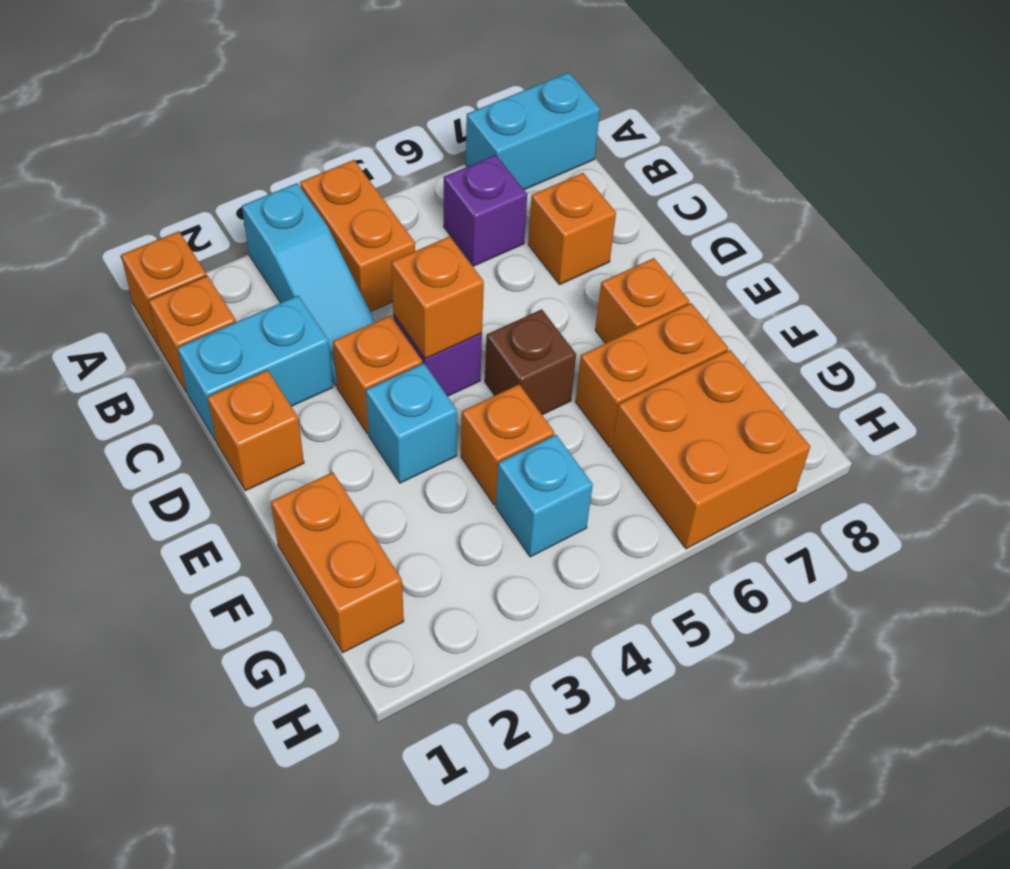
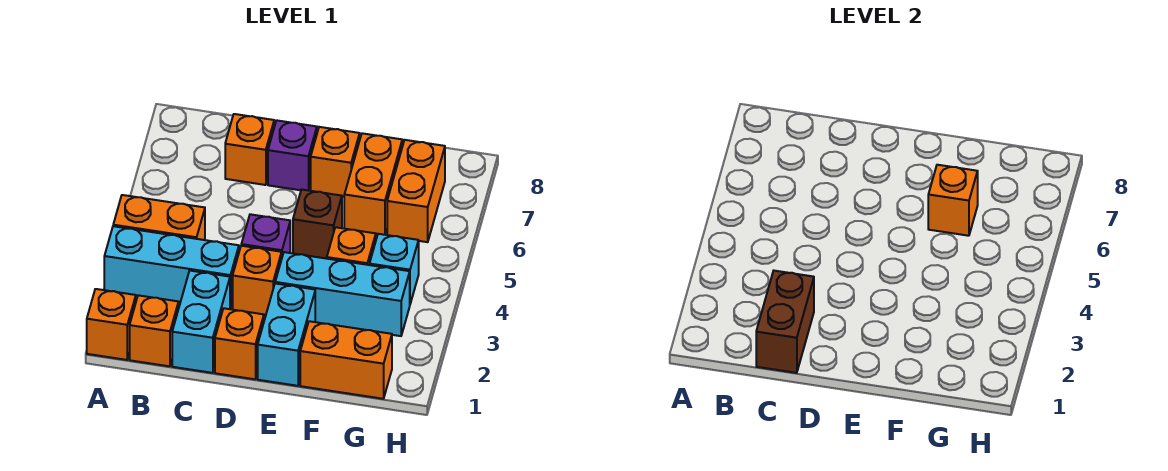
cyan slope A3:C3 level 1 top A -> cyan brick A3:C3 level 1
cyan brick A7:A8 level 1 -> cyan brick E1:E2 level 1
purple brick B6 level 1 -> purple brick D7 level 1
none -> brown brick C1:C2 level 2
orange brick D4 level 2 -> orange brick F6 level 2
cyan brick E3 level 1 -> cyan brick E3:G3 level 1
orange brick G6:H7 level 1 -> orange brick G6:G7 level 1

